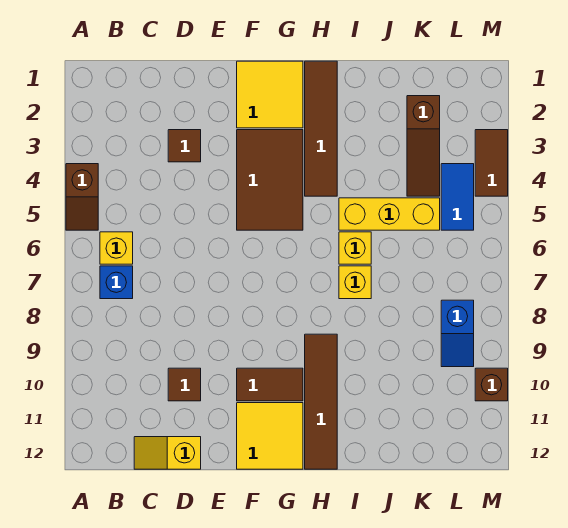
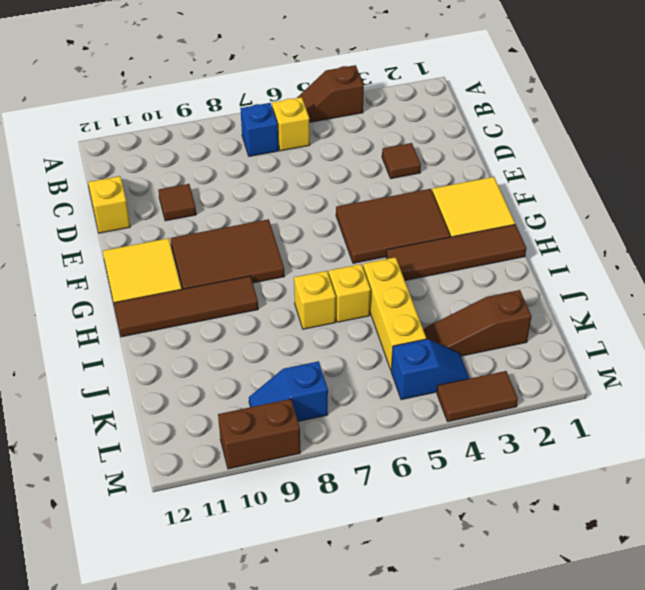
brown tile F10:G10 level 1 -> brown tile F8:G10 level 1
blue tile L4:L5 level 1 -> blue slope L4:L5 level 1 top 5
brown brick M10 level 1 -> brown brick M9:M10 level 1

